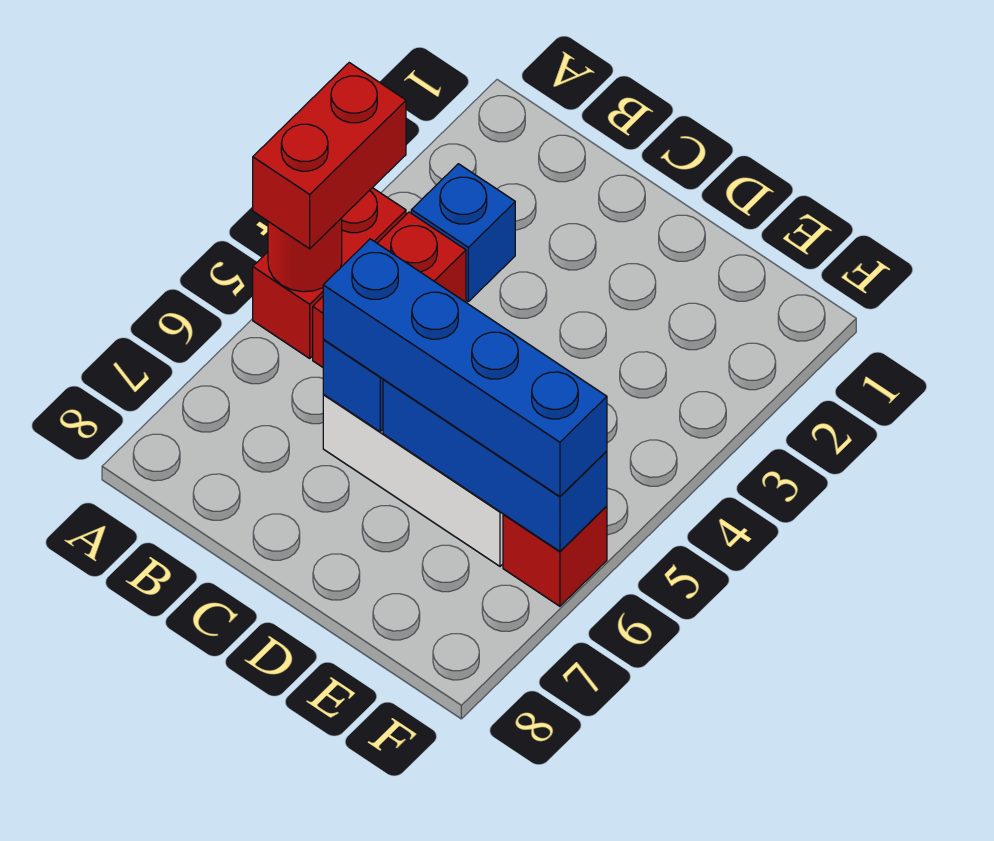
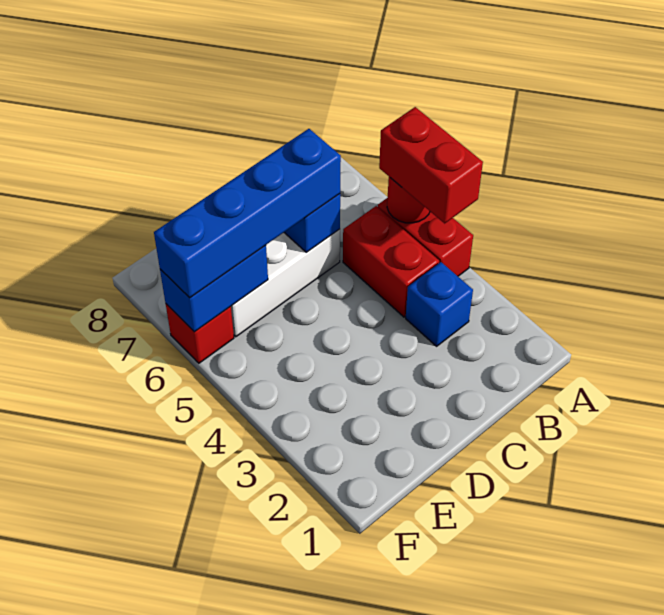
blue brick D6:F6 level 2 -> blue brick E6:F6 level 2

